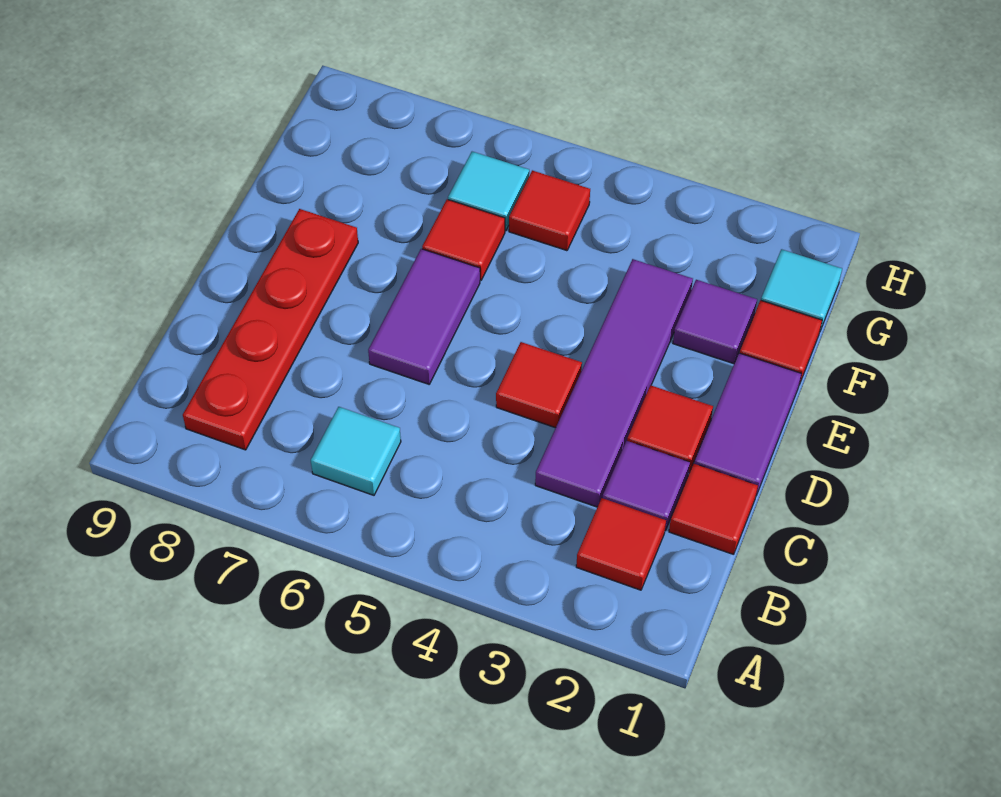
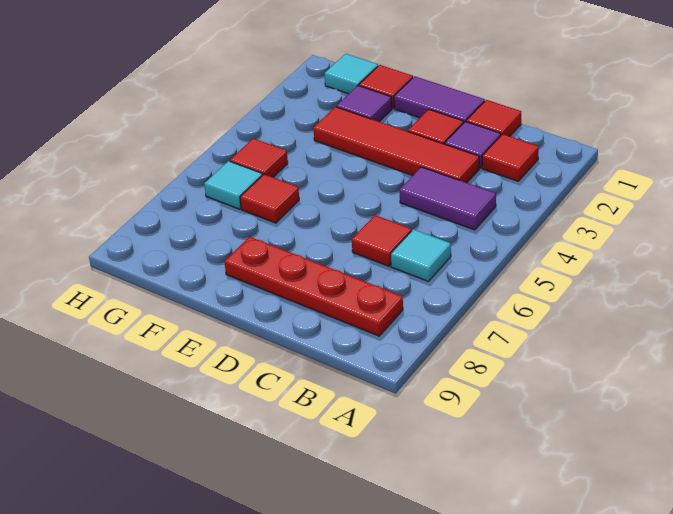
purple tile C3:F3 level 1 -> red tile C3:F3 level 1
red tile D4 level 1 -> red tile C6 level 1
purple tile D6:E6 level 1 -> purple tile B4:C4 level 1

